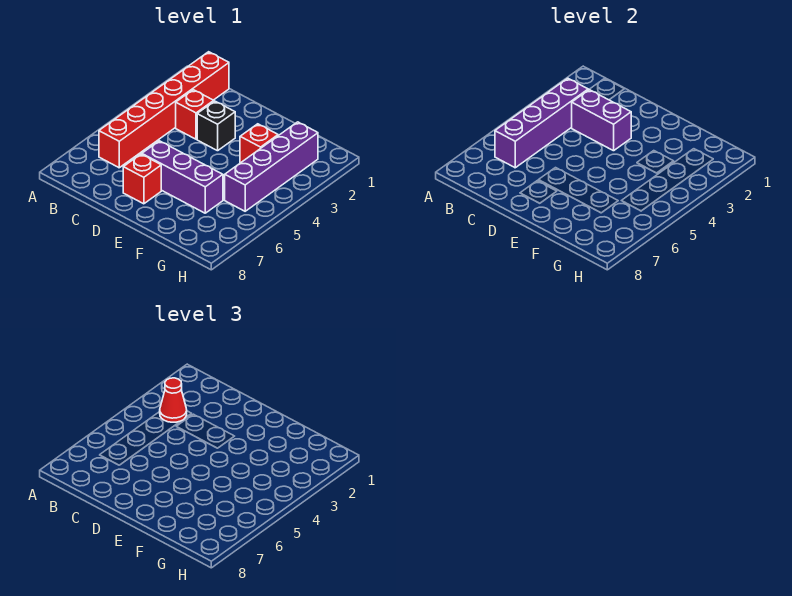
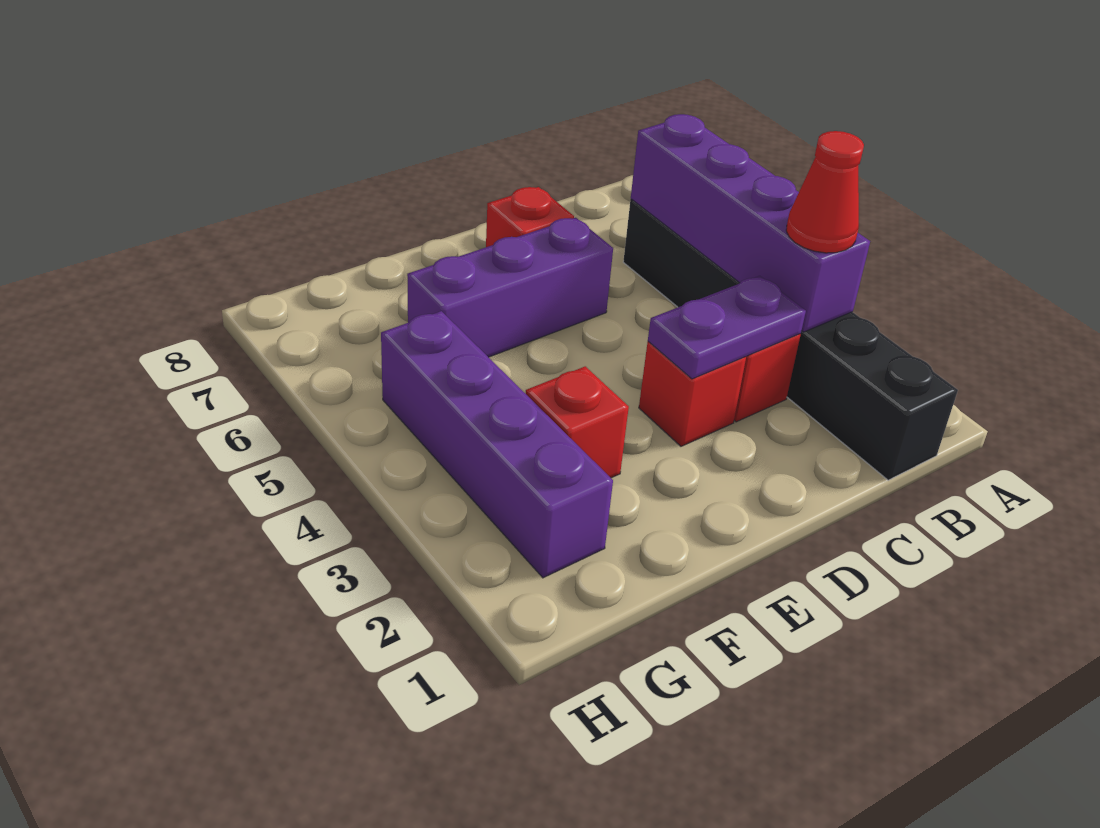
red brick B1:B6 level 1 -> black brick B1:B6 level 1
purple brick C3:D3 level 2 -> purple plate C3:D3 level 2
black brick D3 level 1 -> red brick D3 level 1

